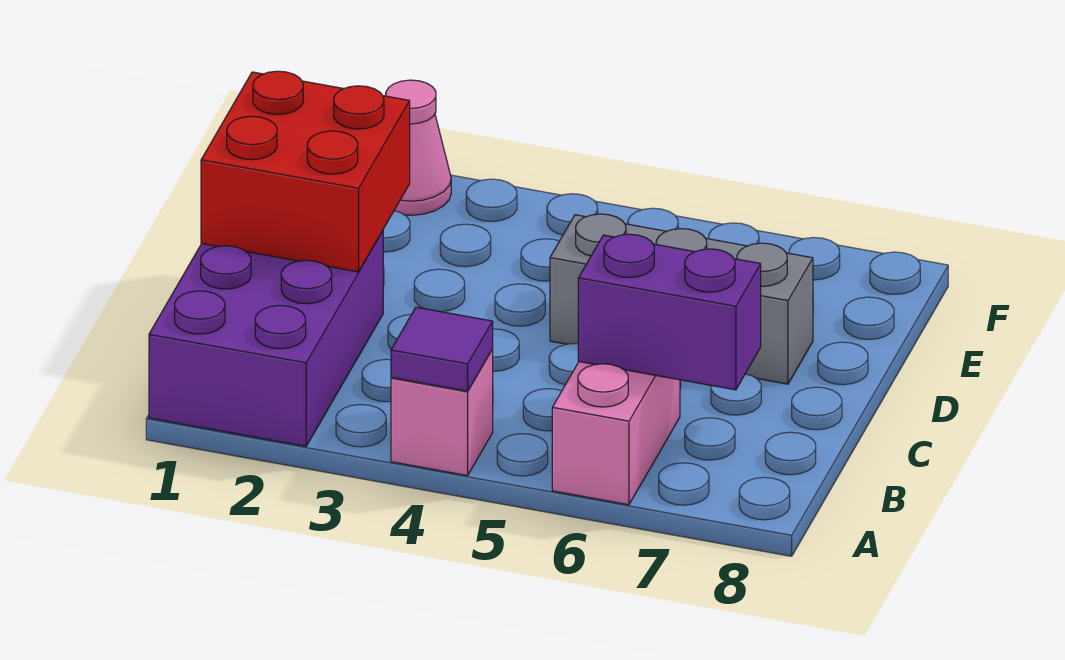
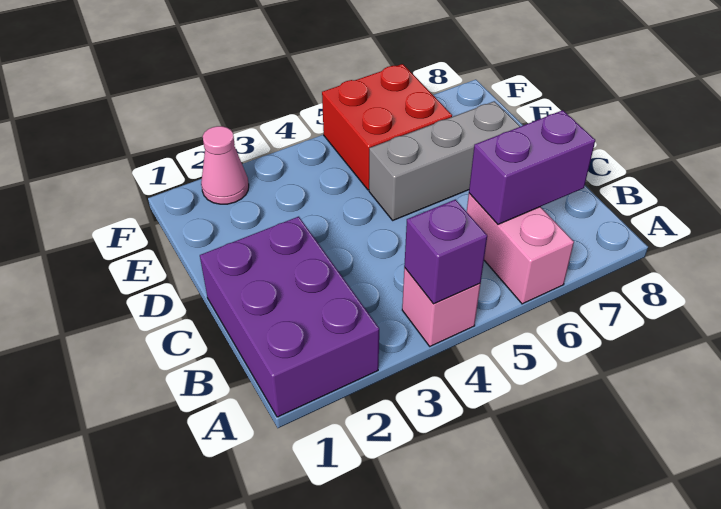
purple tile A4 level 2 -> purple brick A4 level 2
red brick C1:D2 level 2 -> red brick E5:F6 level 1

